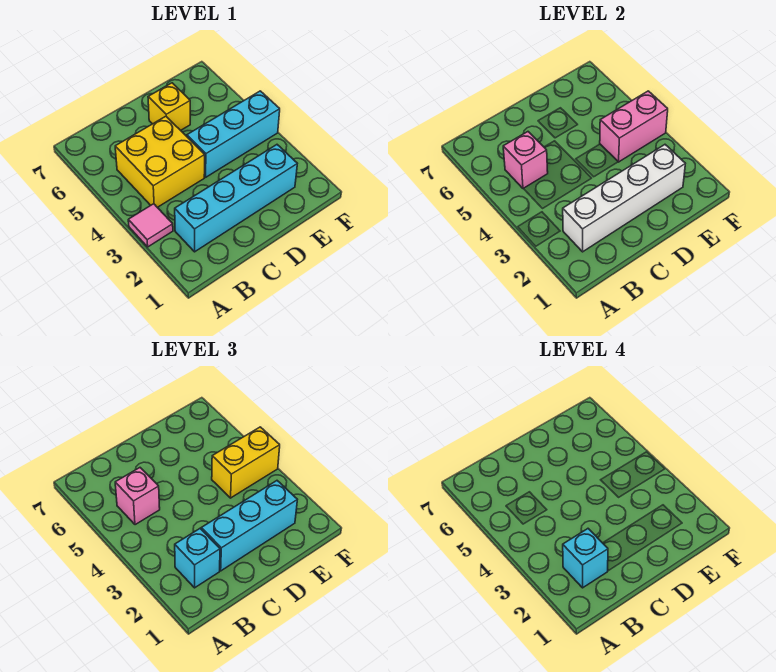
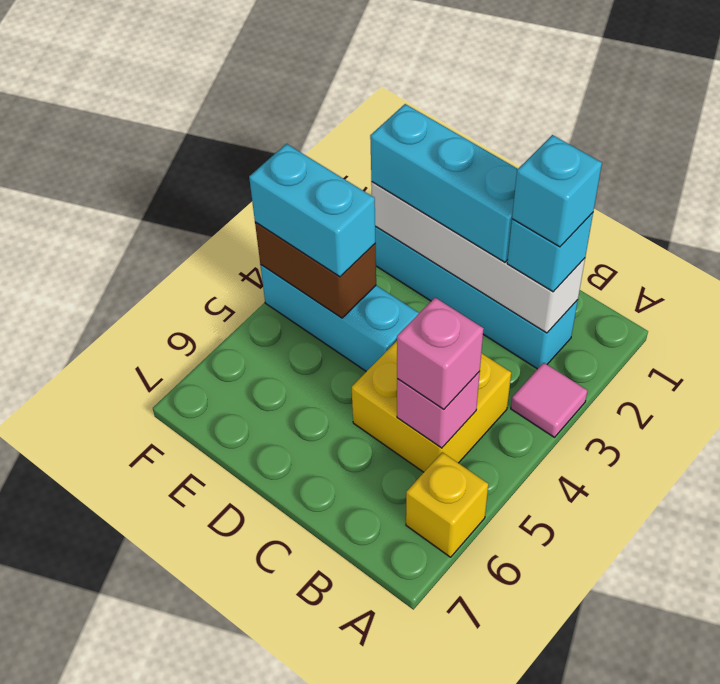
yellow brick D6 level 1 -> yellow brick A6 level 1
pink brick E4:F4 level 2 -> brown brick E4:F4 level 2
yellow brick E4:F4 level 3 -> cyan brick E4:F4 level 3

